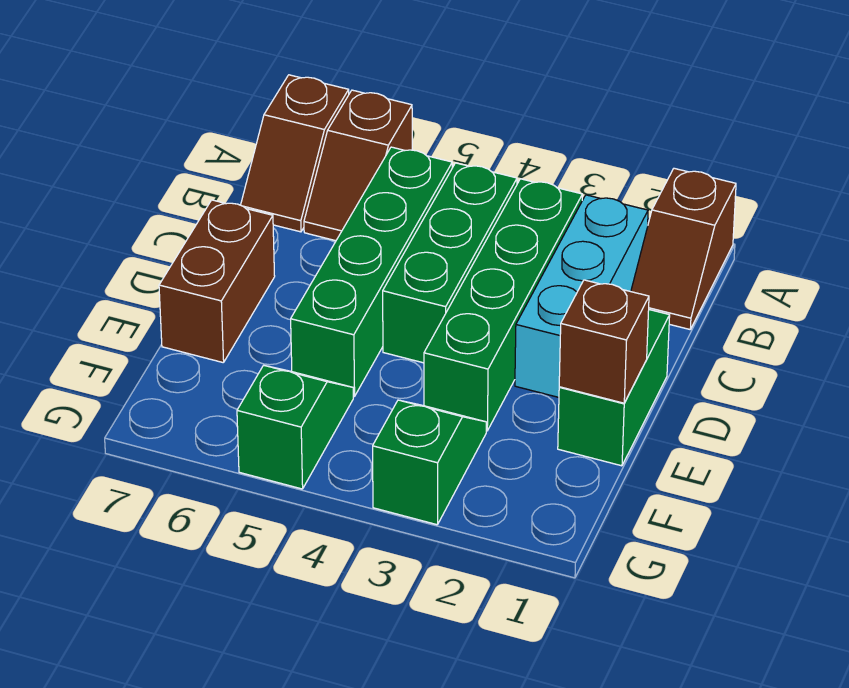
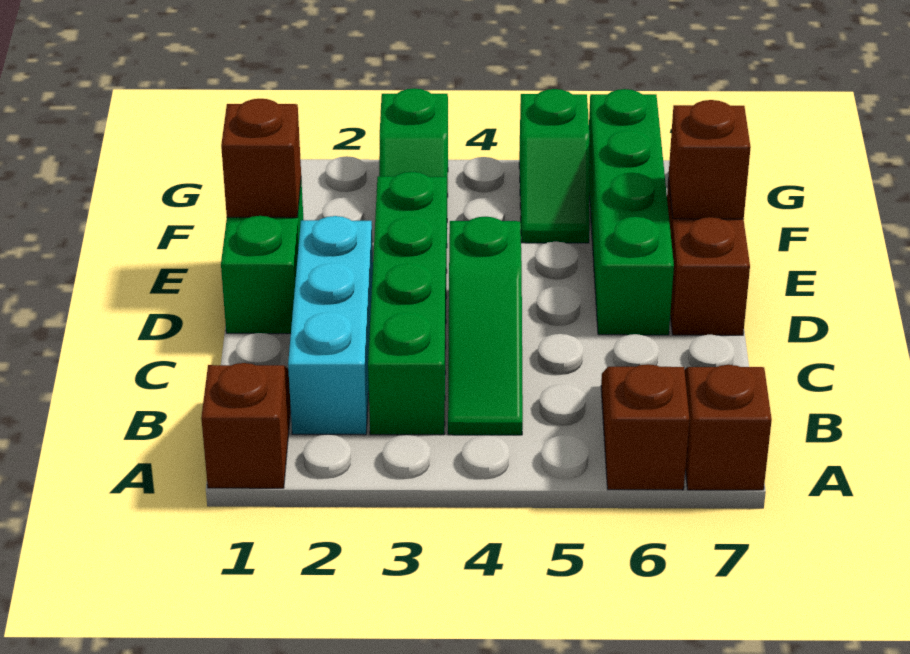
green brick B4:D4 level 1 -> green slope B4:D4 level 1 top D
green brick B5:E5 level 1 -> green brick D6:G6 level 1
none -> brown brick E7 level 2

